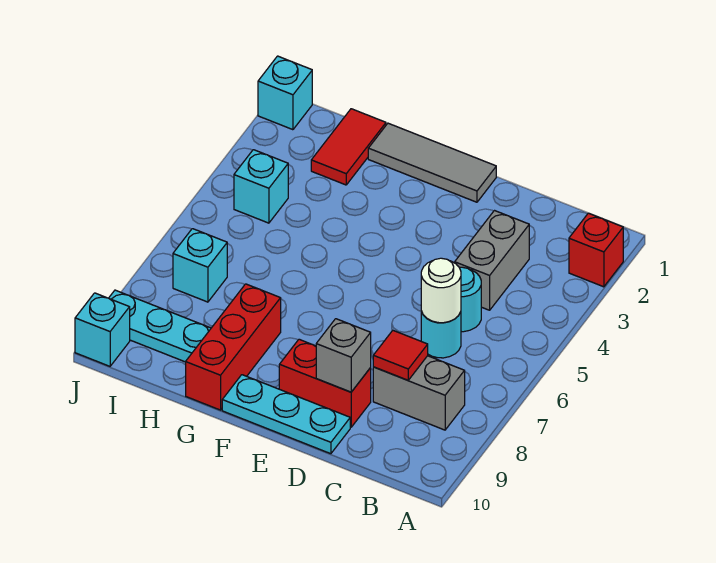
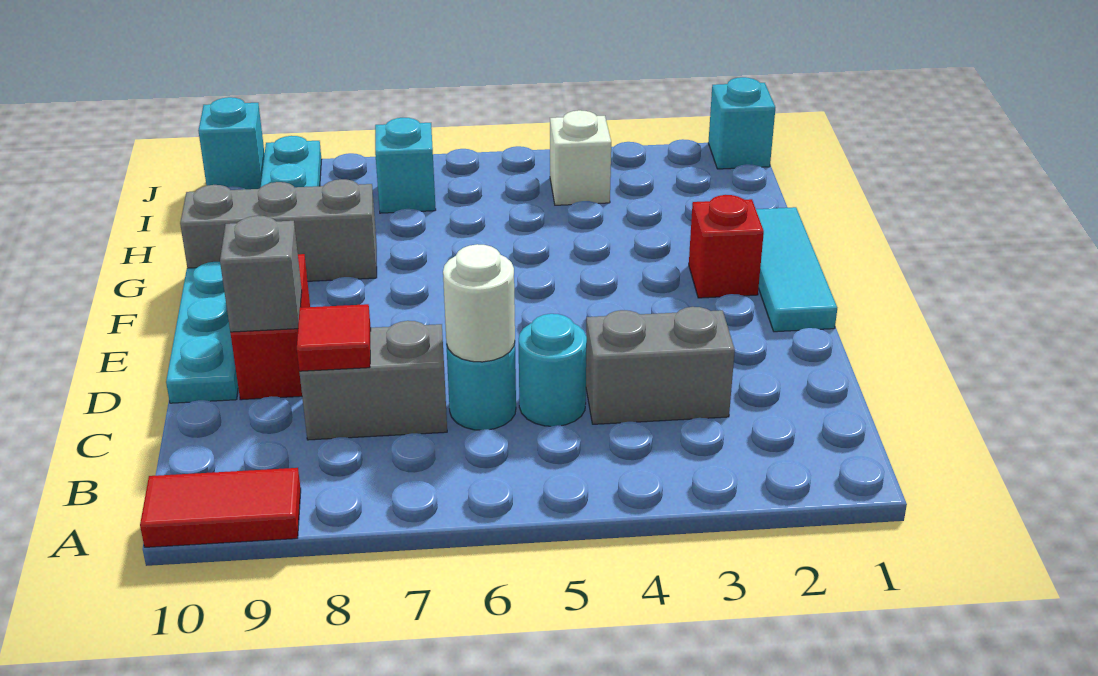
red brick A2 level 1 -> red brick F2 level 1
grey brick B8:C8 level 1 -> grey brick C7:C8 level 1
grey tile E1:G1 level 1 -> cyan tile E1:G1 level 1
red brick G8:G10 level 1 -> grey brick G8:G10 level 1
red tile H1:H2 level 1 -> red tile A9:A10 level 1
cyan brick I4 level 1 -> white brick I4 level 1

